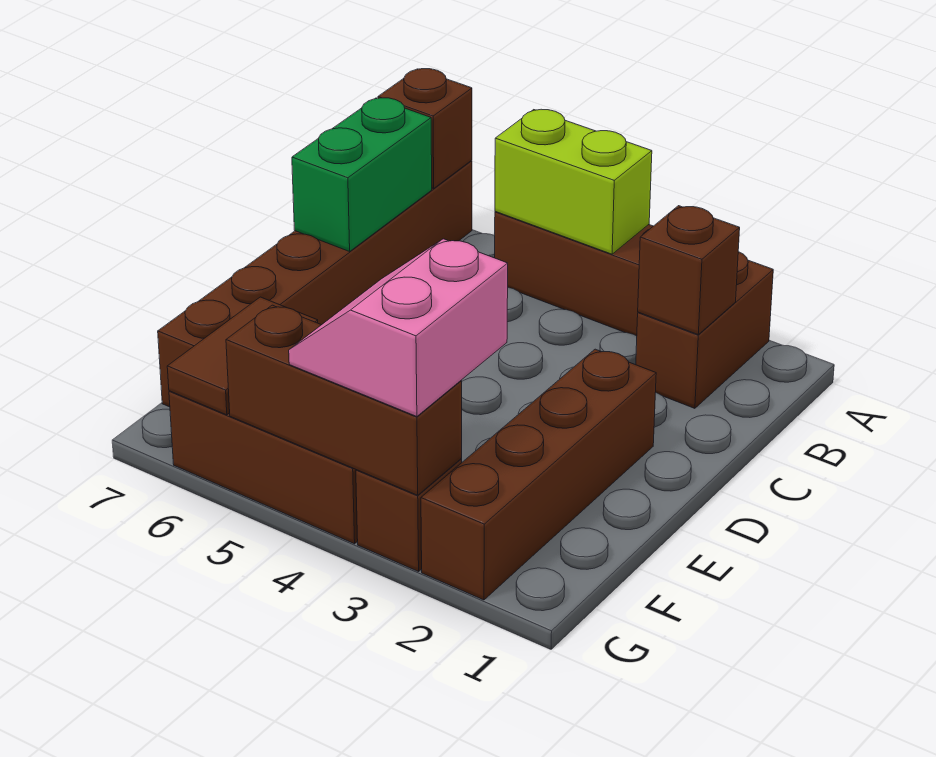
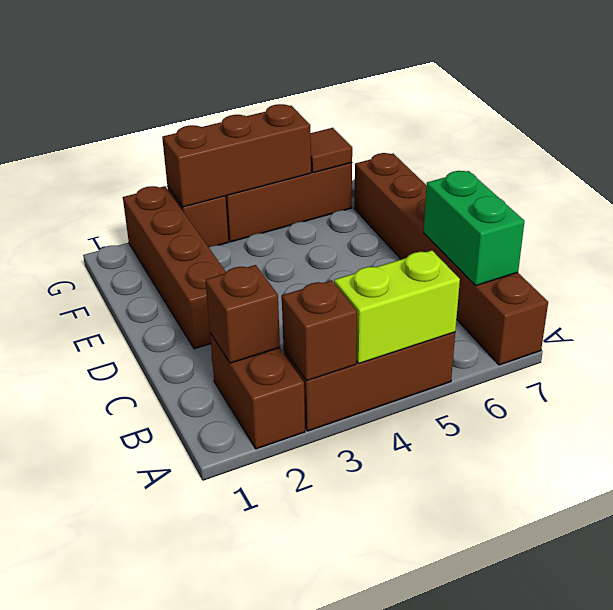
brown brick A7 level 2 -> brown brick A3 level 2
pink slope F3:G4 level 3 top 3 -> none
brown tile F6:G6 level 2 -> brown tile G6 level 2

